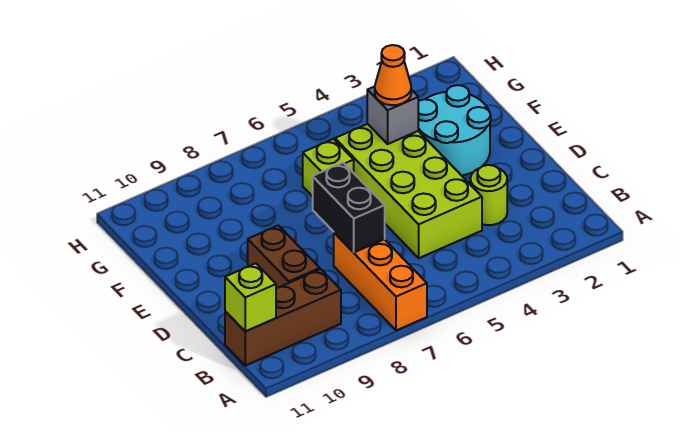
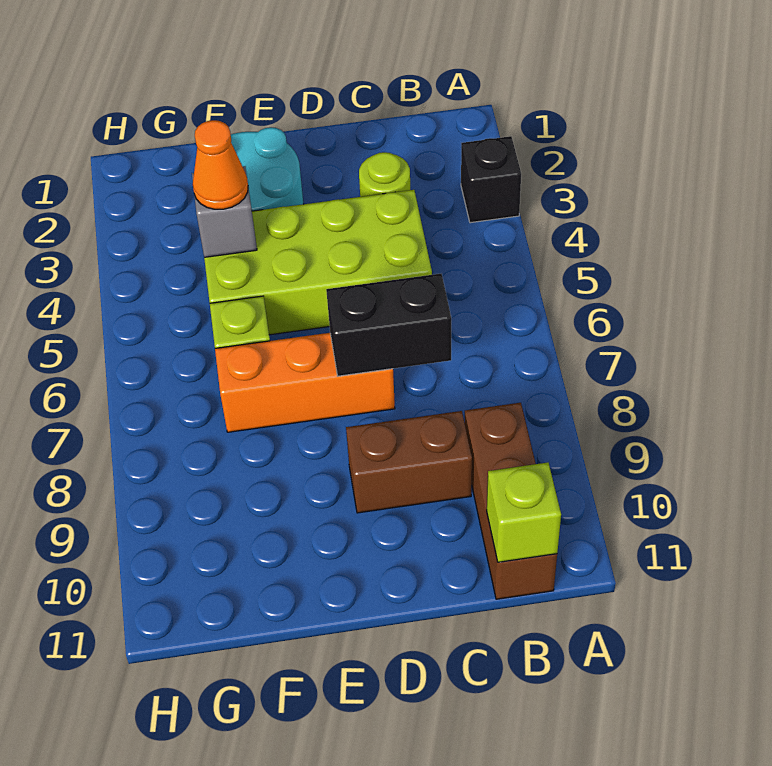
none -> black brick A3 level 1
orange brick A7:C7 level 1 -> orange brick D7:F7 level 1

